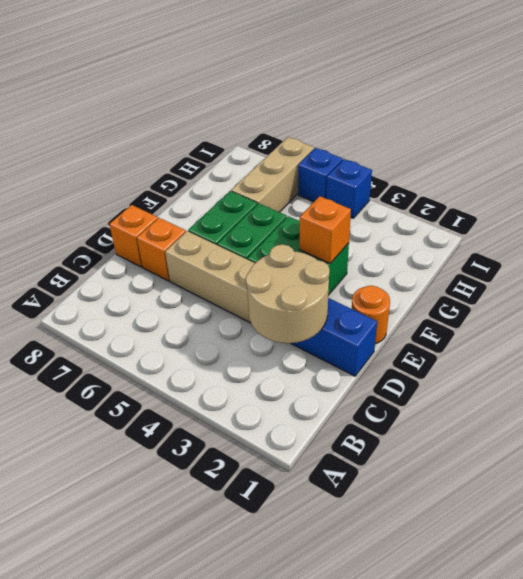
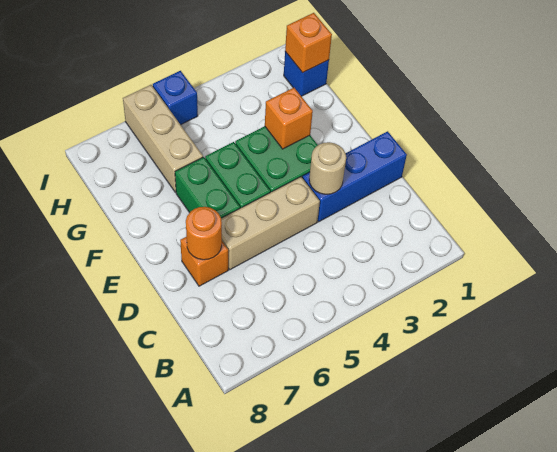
tan round brick C2:D3 level 2 -> tan round brick D3 level 2
orange brick D8 level 1 -> orange brick H1 level 2
orange round brick E1 level 1 -> orange round brick D7 level 2
blue brick I4 level 1 -> blue brick H1 level 1

